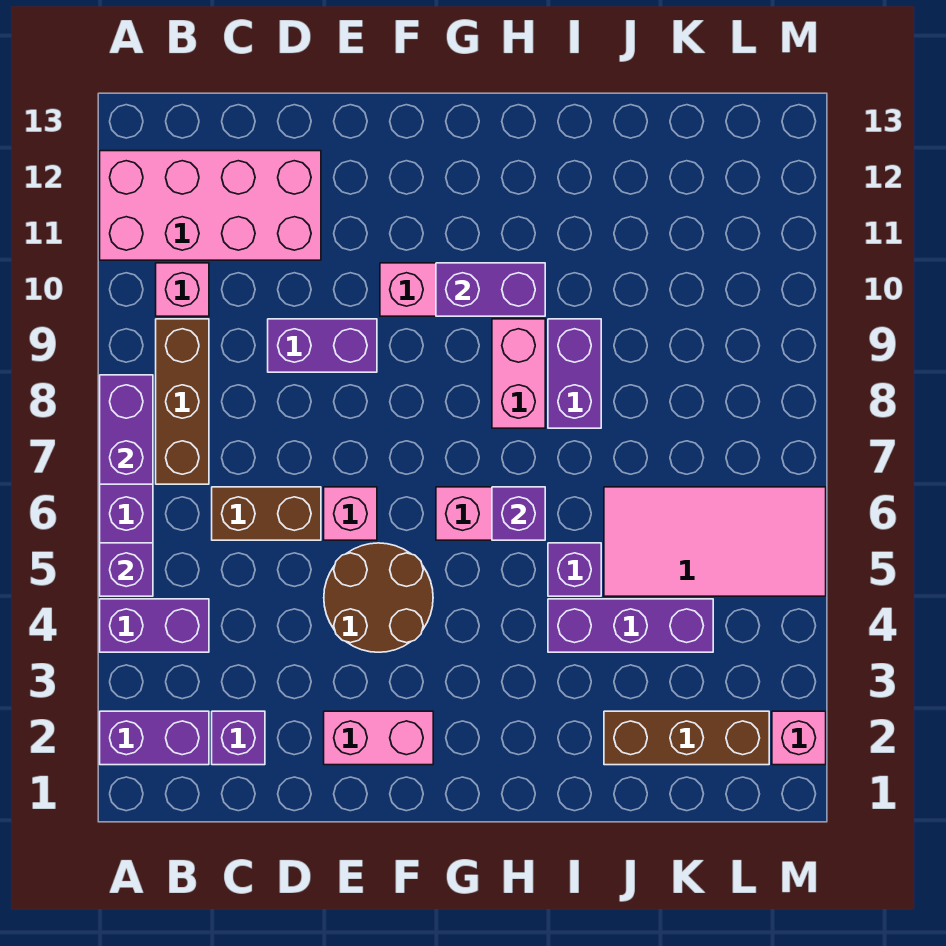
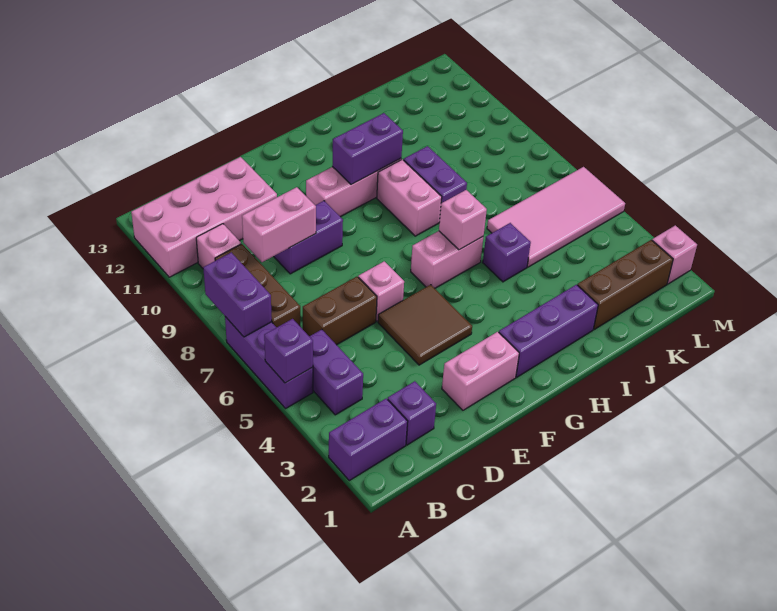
purple brick A4:B4 level 1 -> purple brick B4:B5 level 1
none -> pink brick C9:D9 level 2
brown round brick E4:F5 level 1 -> brown tile E4:F5 level 1
purple brick H6 level 2 -> pink brick H6 level 2
purple brick I4:K4 level 1 -> purple brick G2:I2 level 1

